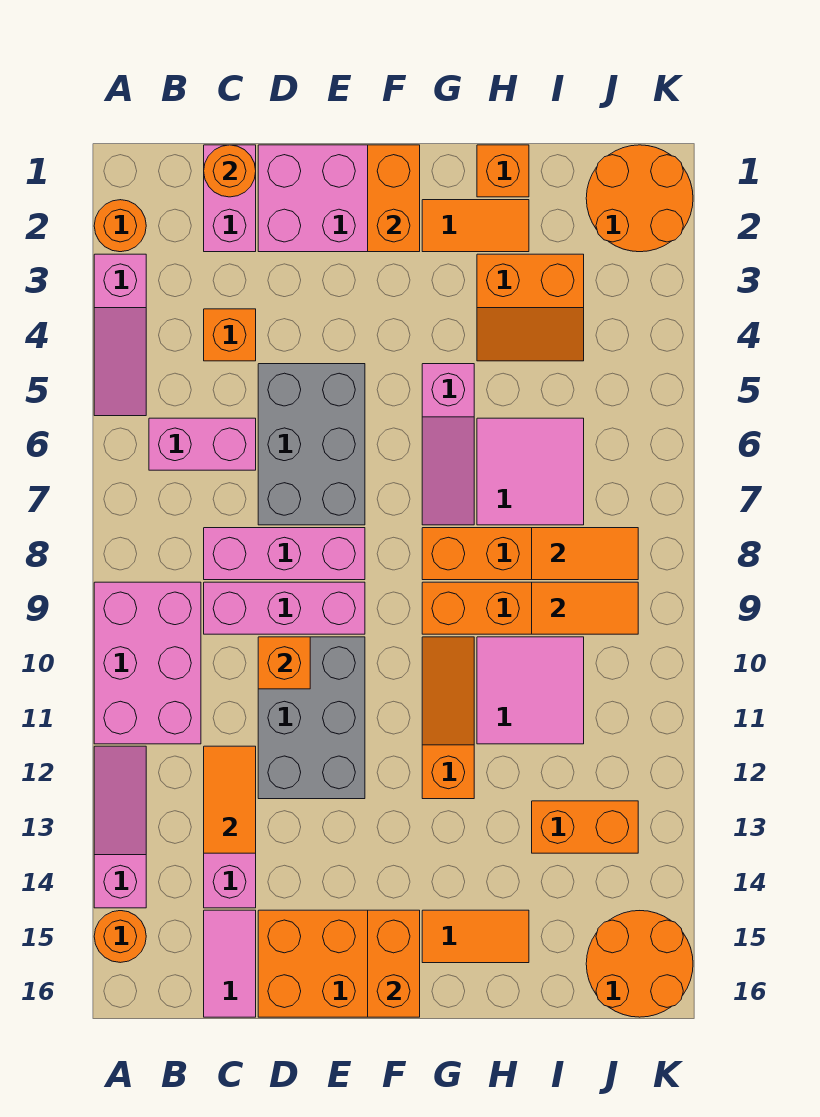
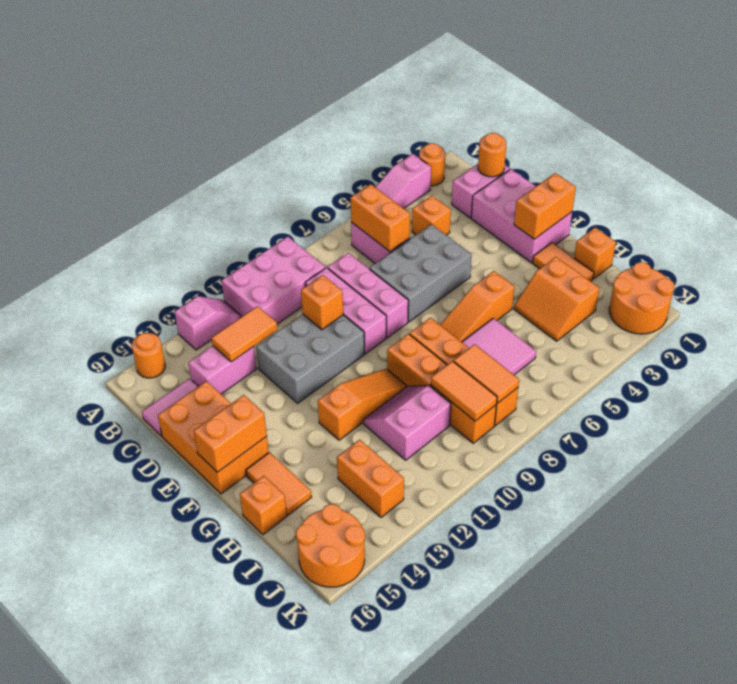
pink slope A12:A14 level 1 top 14 -> pink slope A12:A13 level 1 top 13
none -> orange brick B6:C6 level 2
pink slope G5:G7 level 1 top 5 -> orange slope G5:G7 level 1 top 5
pink tile H10:I11 level 1 -> pink slope H10:I11 level 1 top I
none -> orange brick H16 level 1

